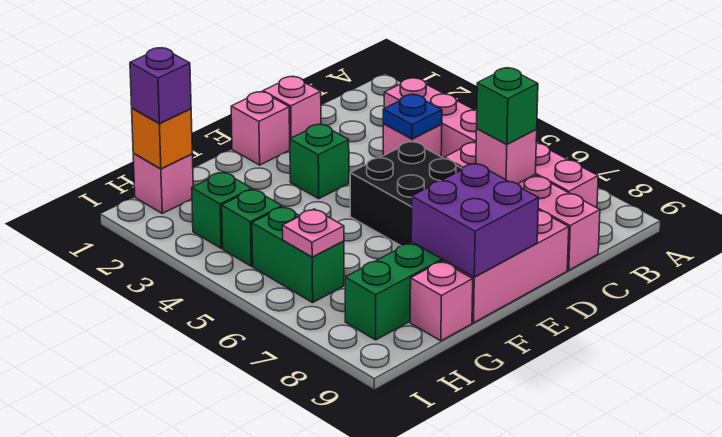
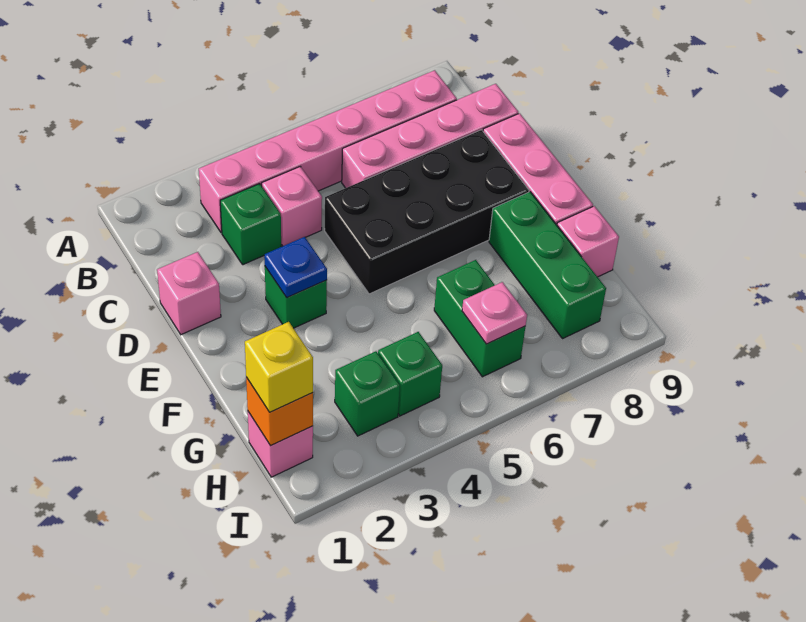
blue plate C4 level 2 -> blue plate E3 level 2
pink brick C7 level 2 -> none
green brick C7 level 3 -> green brick C3 level 1
pink brick E1 level 1 -> none
purple brick E8:F9 level 2 -> none
purple brick H1 level 3 -> yellow brick H1 level 3
green brick H5:H6 level 1 -> green brick G6:H6 level 1

